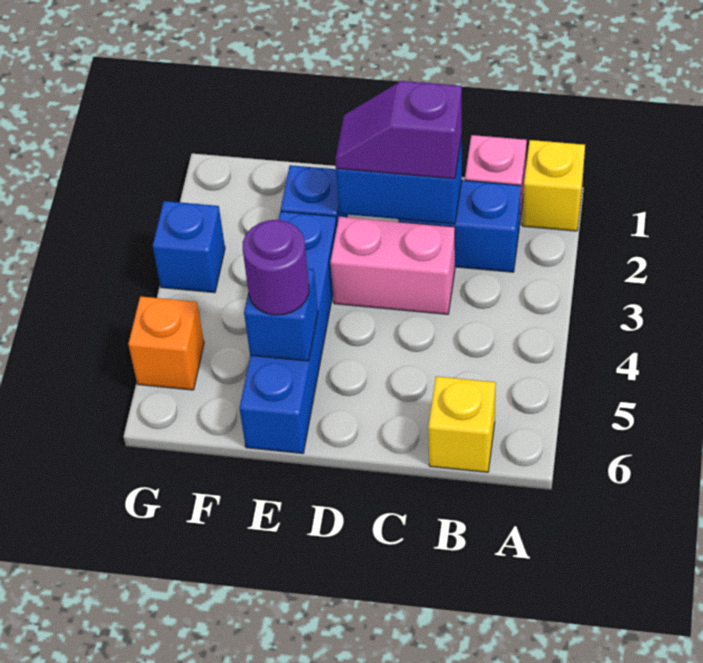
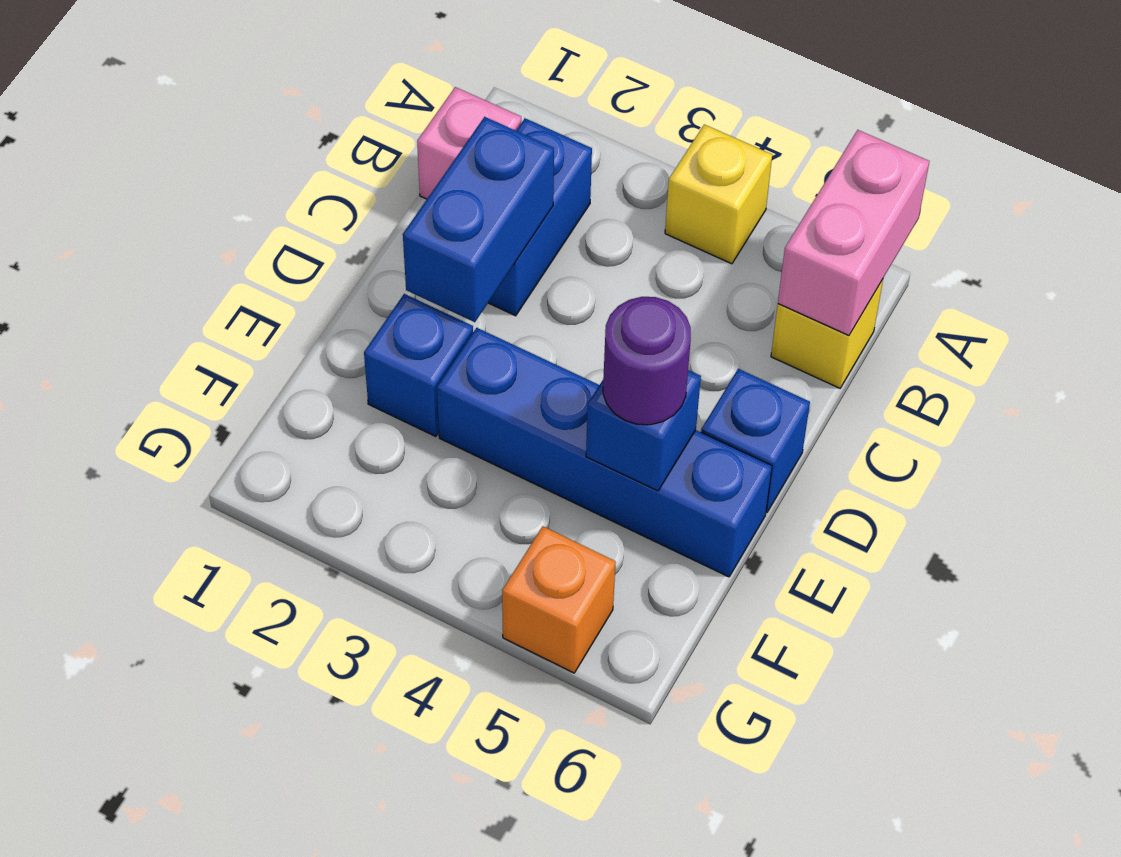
yellow brick A1 level 1 -> yellow brick A4 level 1
purple slope C2:D2 level 3 top C -> none
pink brick C3:D3 level 1 -> pink brick A6:B6 level 2
blue brick G3 level 1 -> blue brick D6 level 1

